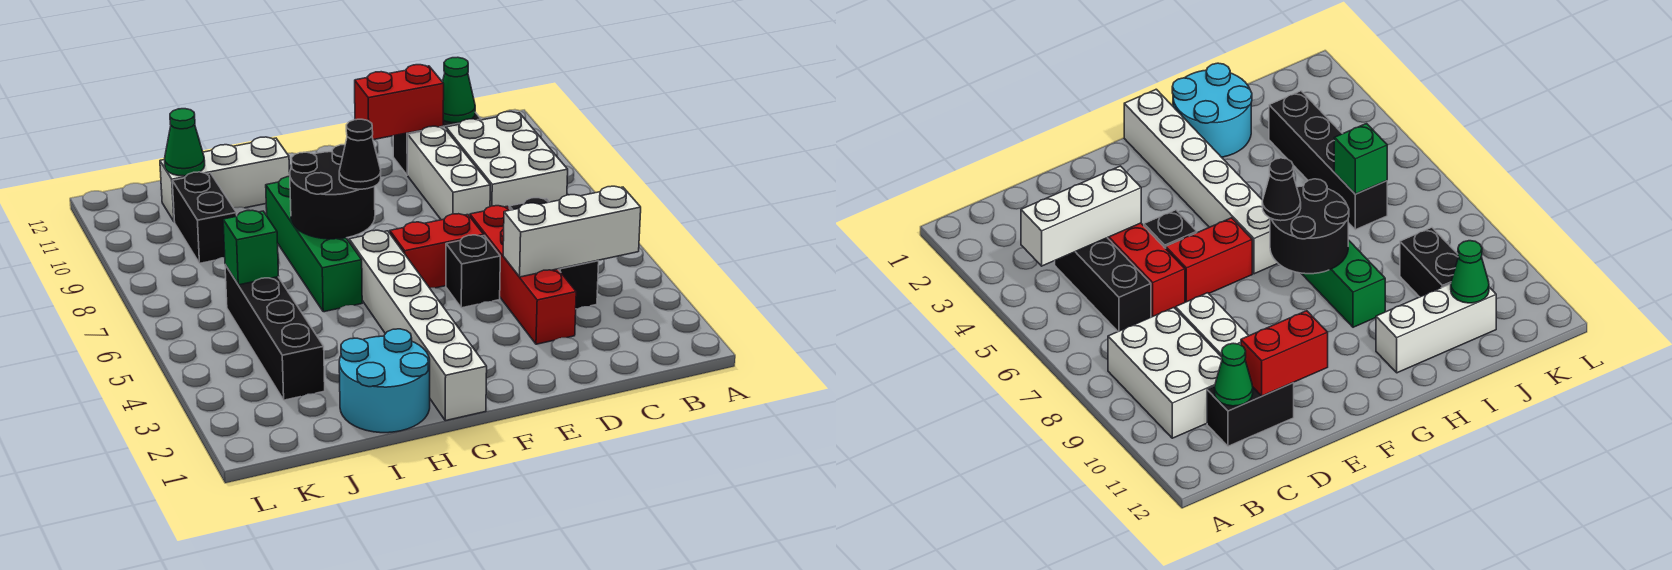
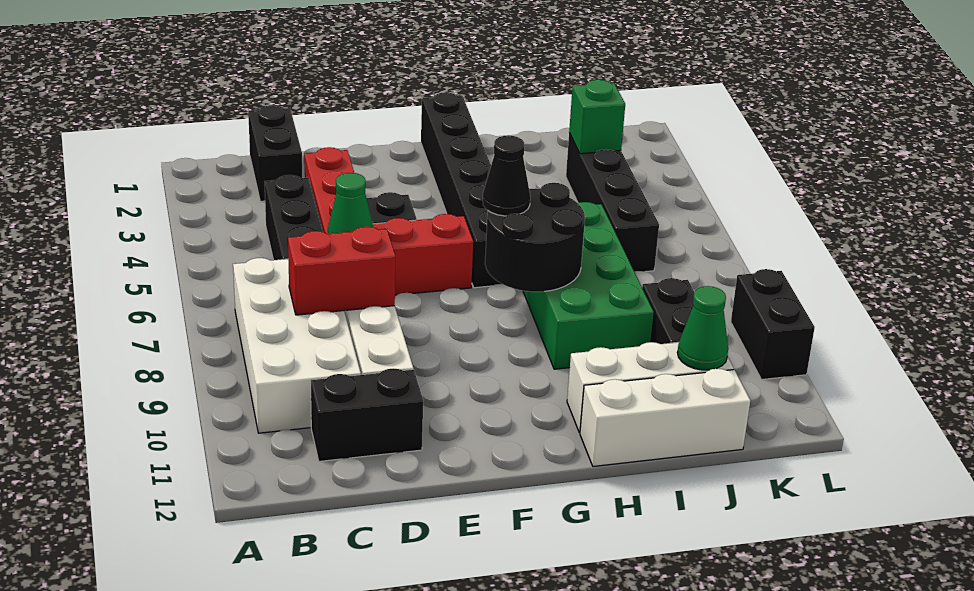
white brick B4:D4 level 2 -> white brick H12:J12 level 1
white brick B8:C10 level 1 -> white brick B7:C10 level 1
none -> black brick C1:C2 level 1
green cone C11 level 2 -> green cone D6 level 2
red brick D11:E11 level 2 -> red brick C8:D8 level 2
white brick G1:G6 level 1 -> black brick G1:G6 level 1
cyan round brick H1:I2 level 1 -> none
green brick H6:H9 level 1 -> green brick H6:I9 level 1
green brick J6 level 2 -> green brick J3 level 2
none -> black brick L9:L10 level 1

